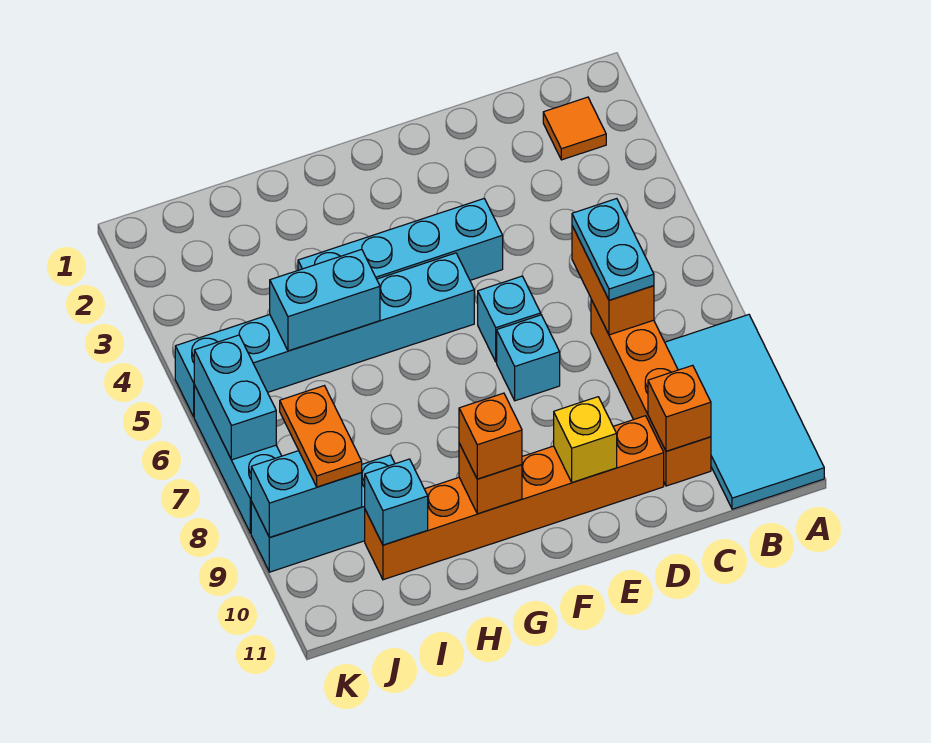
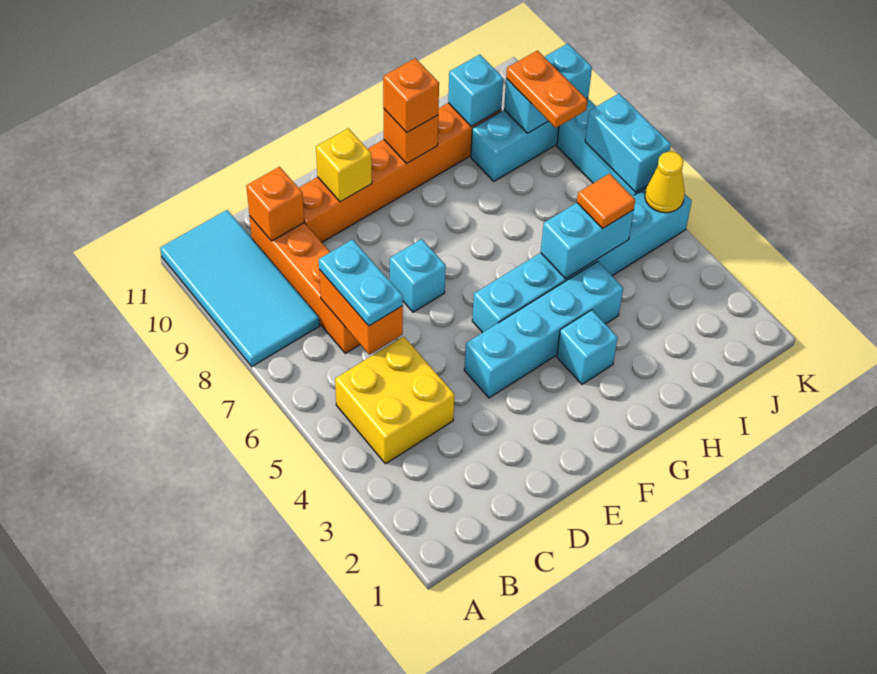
orange tile B2 level 1 -> orange tile I5 level 3
none -> yellow brick B4:C5 level 1
cyan brick E6 level 1 -> cyan brick G3 level 1
none -> yellow cone K5 level 2

